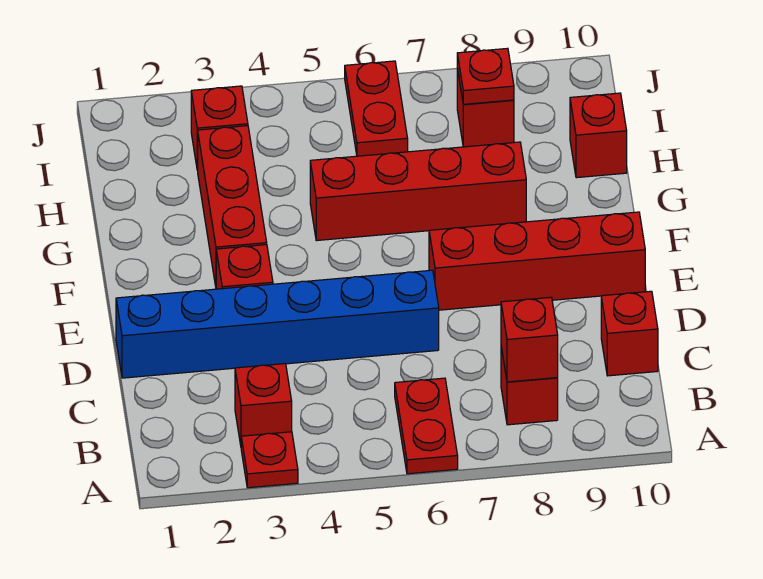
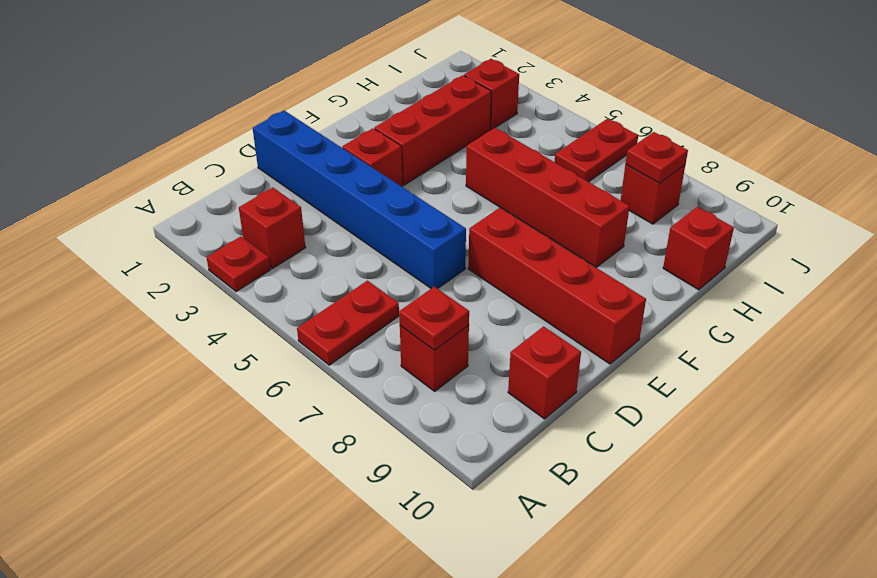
red brick B8 level 2 -> red plate B8 level 2

